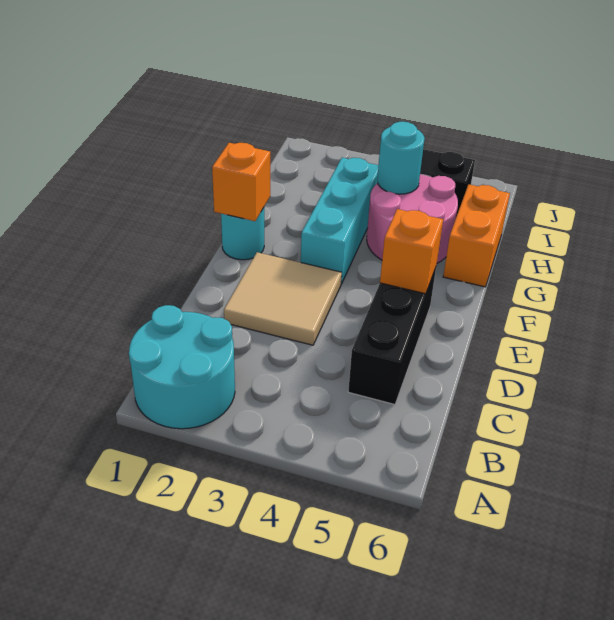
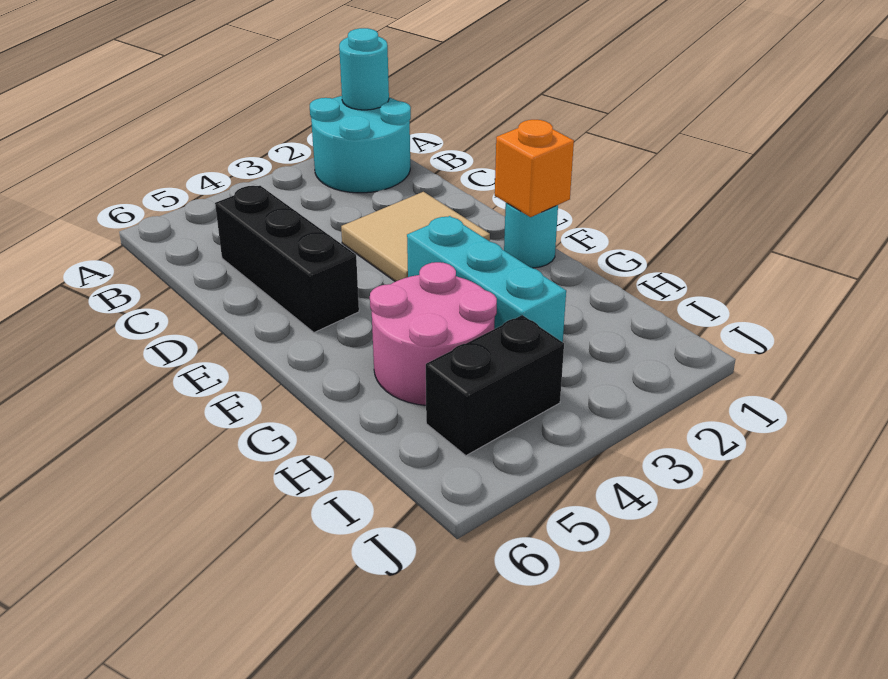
orange brick E5 level 2 -> none
orange brick G6:H6 level 1 -> none
cyan round brick H4 level 2 -> cyan round brick A1 level 2

